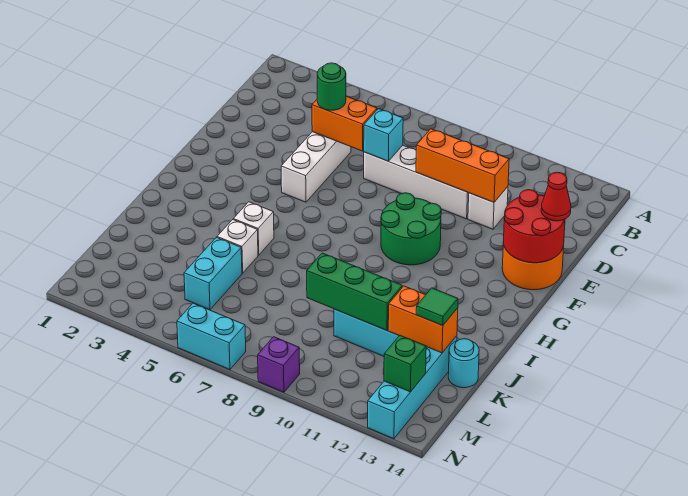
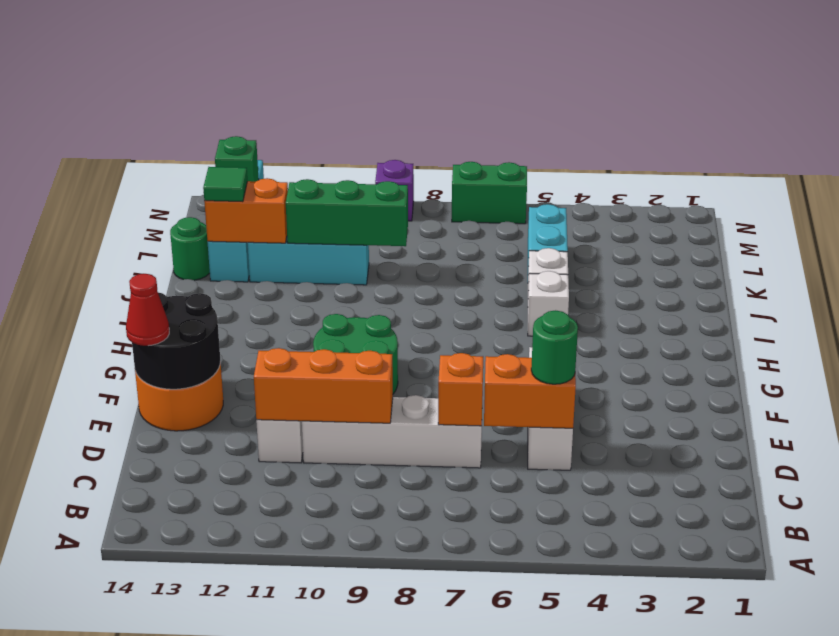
cyan brick D7 level 2 -> orange brick D7 level 2
red round brick E13:F14 level 2 -> black round brick E13:F14 level 2
cyan round brick K14 level 1 -> green round brick K14 level 1
cyan brick N6:N7 level 1 -> green brick N6:N7 level 1

